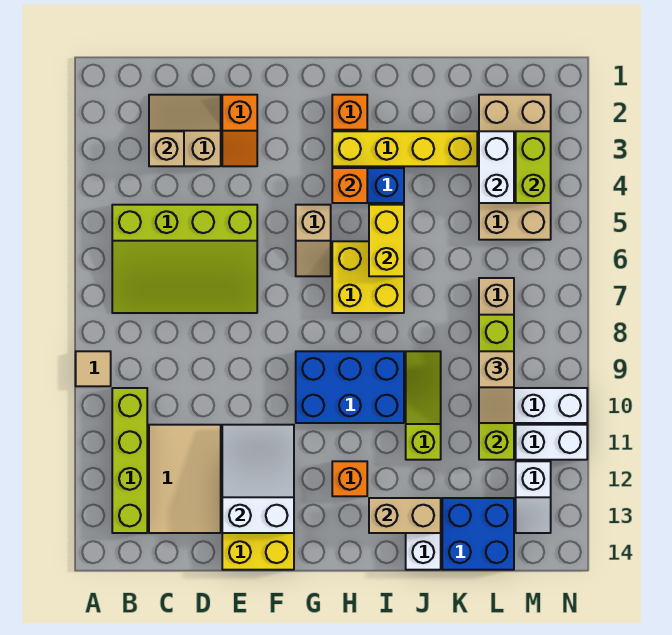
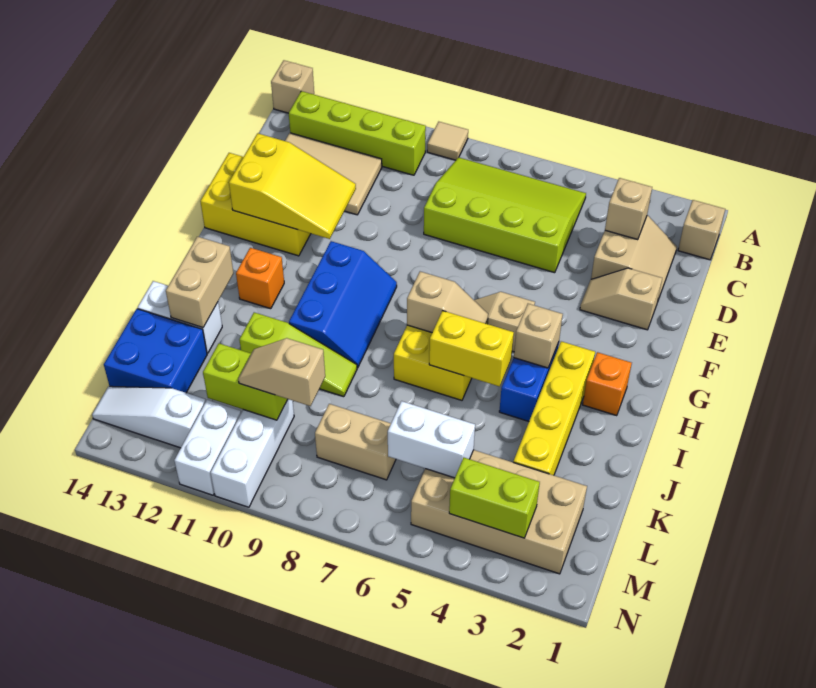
none -> tan brick A14 level 1
none -> tan brick B1 level 1
lime slope B5:E7 level 1 top 5 -> lime slope B5:D8 level 1 top D
orange slope E2:E3 level 1 top 2 -> tan slope E2:E3 level 1 top 2
white slope E11:F13 level 2 top 13 -> yellow slope E11:F13 level 2 top 13
blue brick G9:I10 level 1 -> blue slope G9:I10 level 1 top 10
orange brick H4 level 2 -> tan brick H4 level 2
none -> tan slope H6:H7 level 2 top 7
white brick L3:L4 level 2 -> white brick L5:L6 level 2
lime brick L8:L11 level 2 -> lime brick L10:L11 level 2
white slope M12:M13 level 1 top 12 -> white slope M12:M14 level 1 top 12

